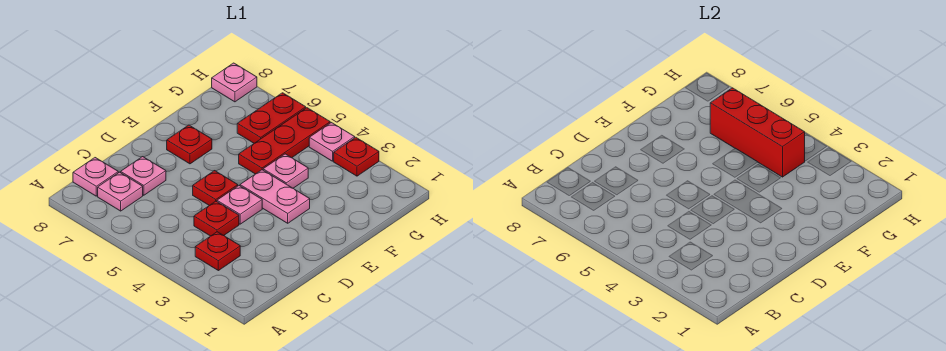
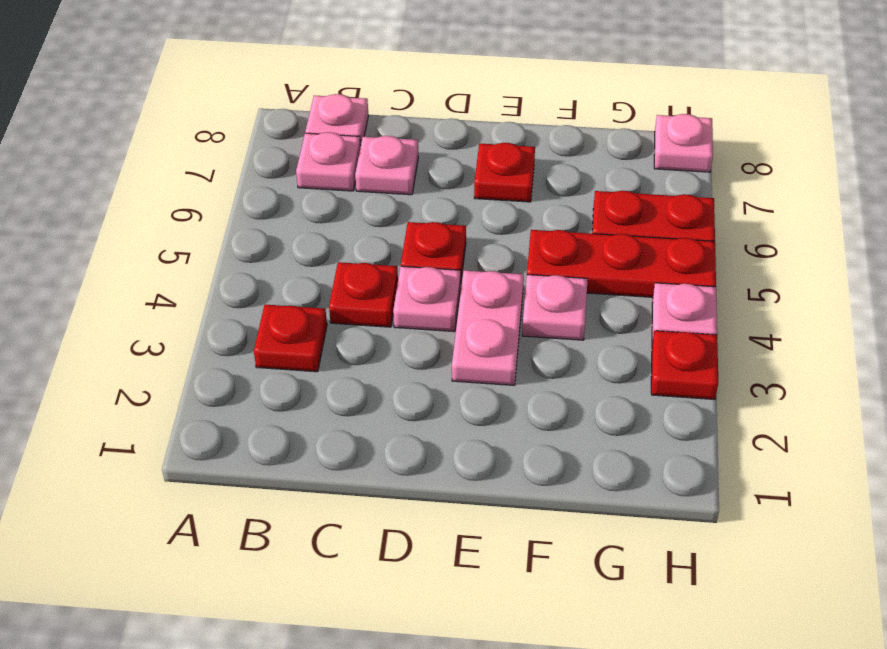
red brick G4:G6 level 2 -> none

